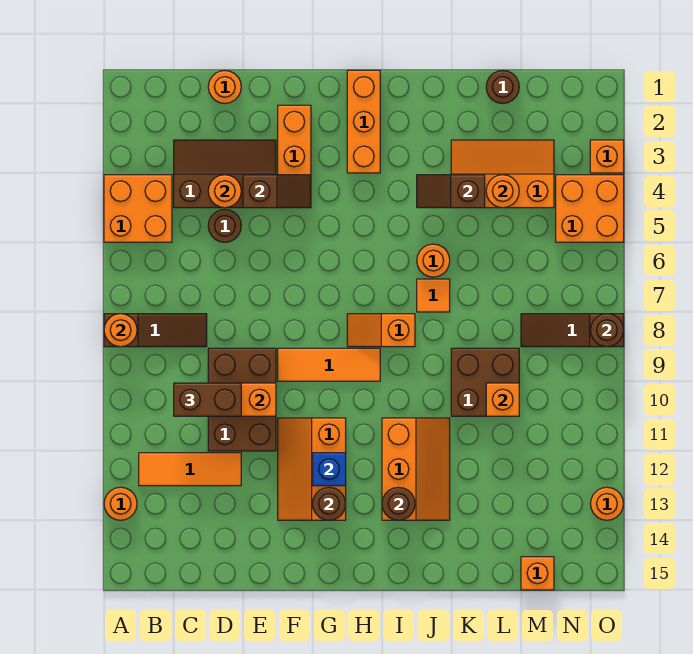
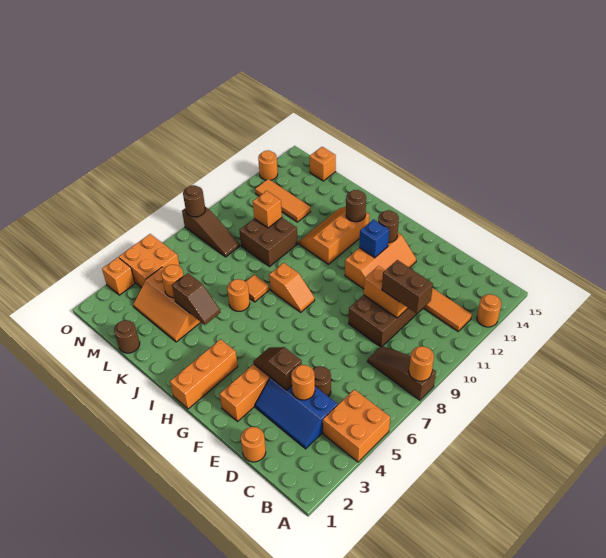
brown slope C3:E4 level 1 top 4 -> blue slope C3:E4 level 1 top 4
orange tile F9:H9 level 1 -> orange tile L12:N12 level 1

